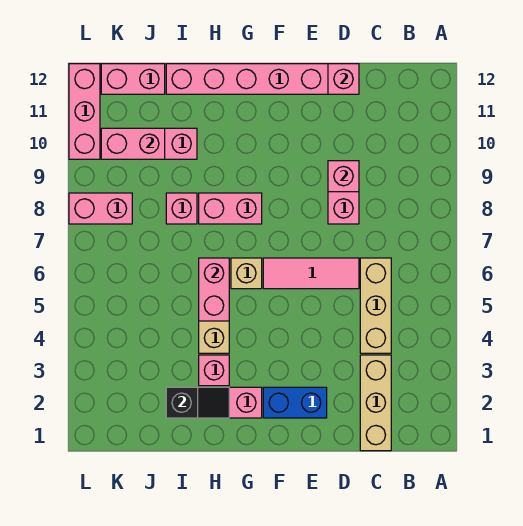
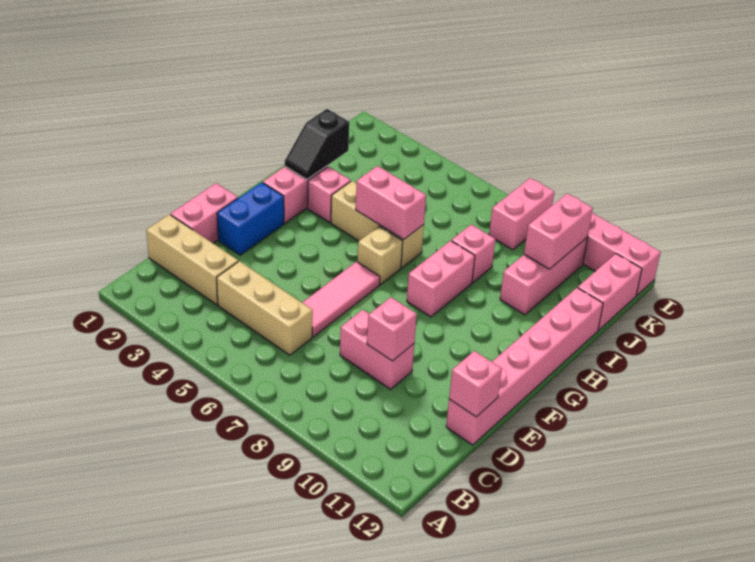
none -> pink brick D1:E1 level 1

